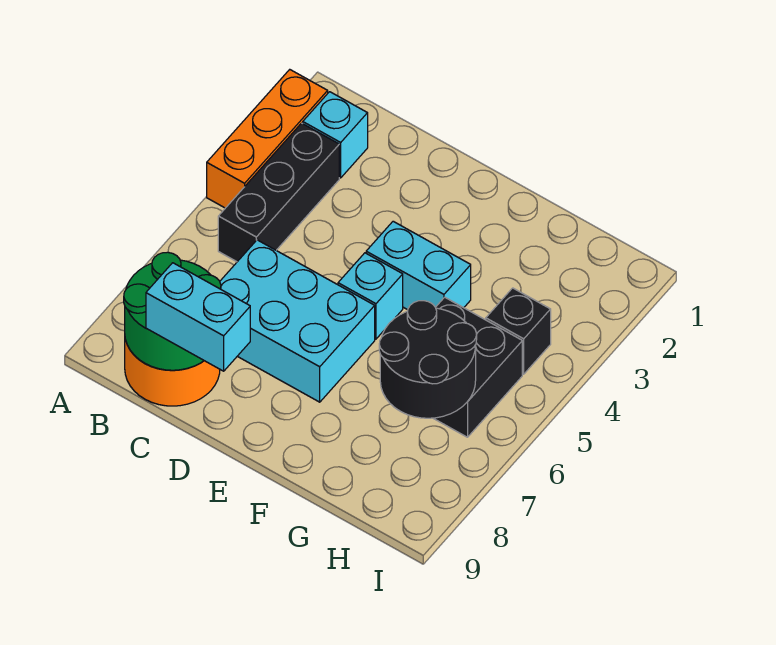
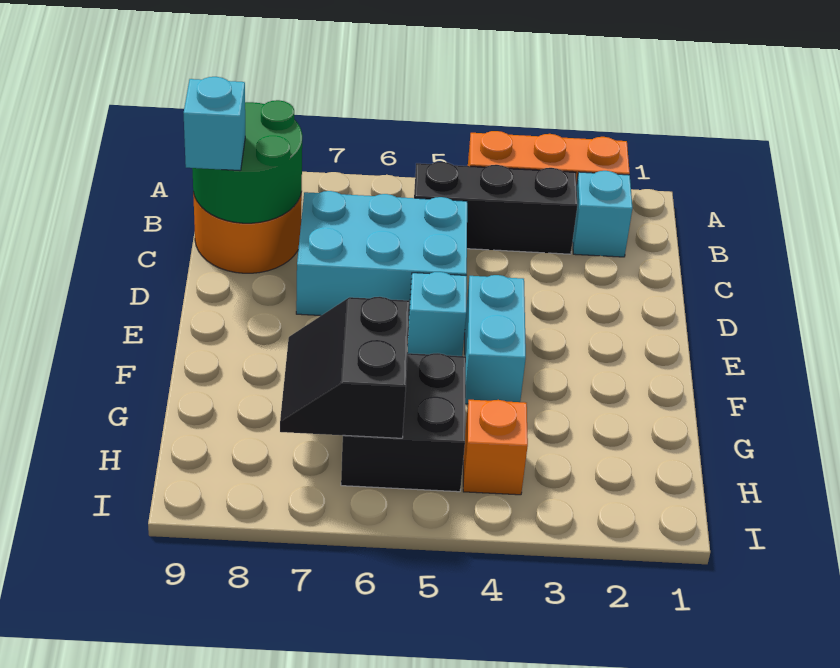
cyan brick C6:E7 level 1 -> cyan brick C5:D7 level 1
cyan brick C9:D9 level 3 -> cyan brick C9 level 3
black round brick G6:H7 level 2 -> black slope G6:H7 level 2 top 6
black brick H4 level 1 -> orange brick H4 level 1

